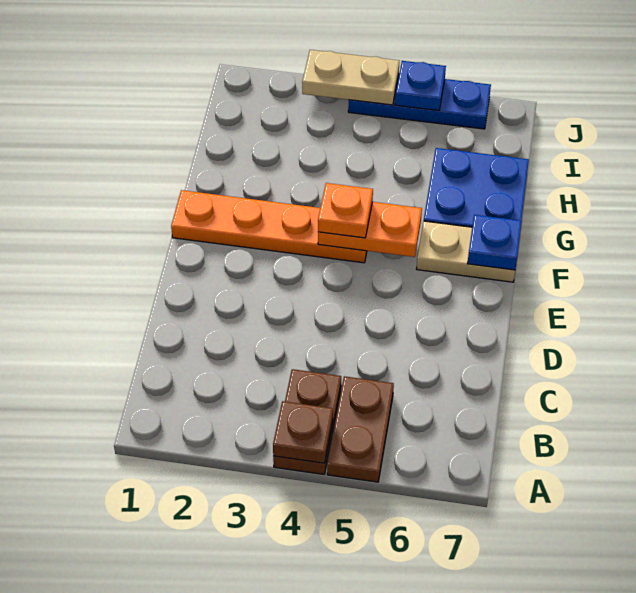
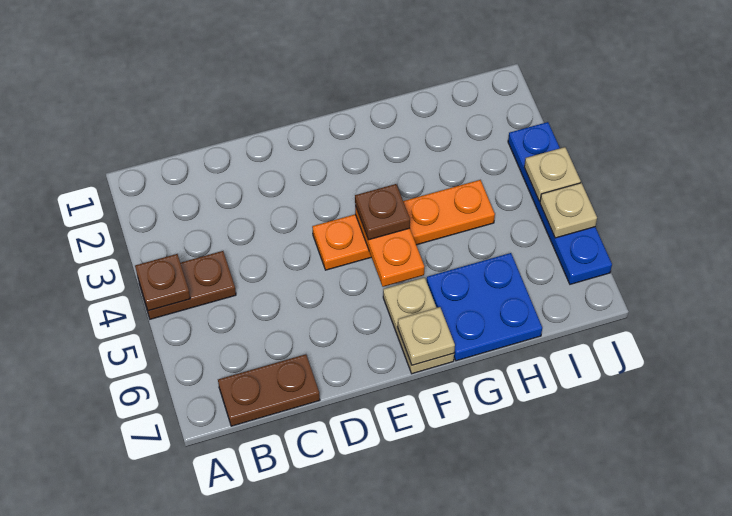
brown plate A5:B5 level 1 -> brown plate B7:C7 level 1
orange plate F1:F4 level 1 -> orange plate E4:H4 level 1
orange plate F4 level 3 -> brown plate F4 level 3
blue plate F7 level 2 -> tan plate F7 level 2
tan plate J3:J4 level 2 -> tan plate J4 level 2
blue plate J4:J6 level 1 -> blue plate J3:J6 level 1
blue plate J5 level 2 -> tan plate J5 level 2

